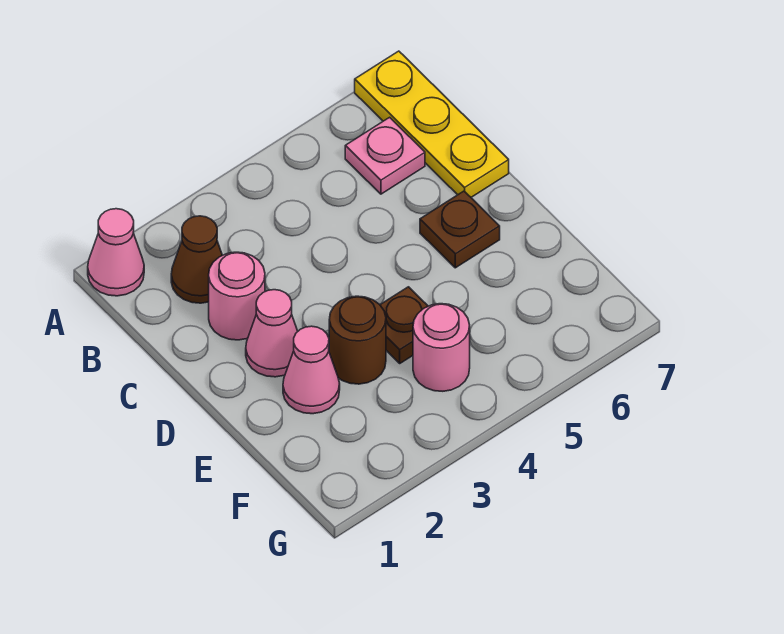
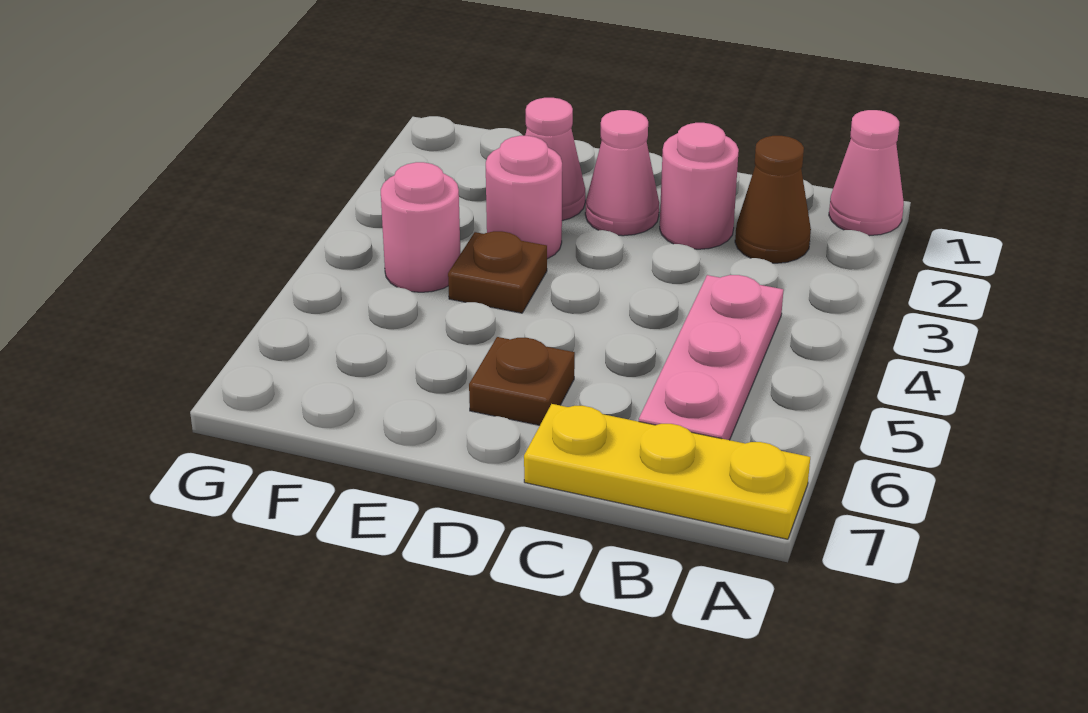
pink plate B6 level 1 -> pink plate B4:B6 level 1
brown round brick E3 level 1 -> pink round brick E3 level 1

